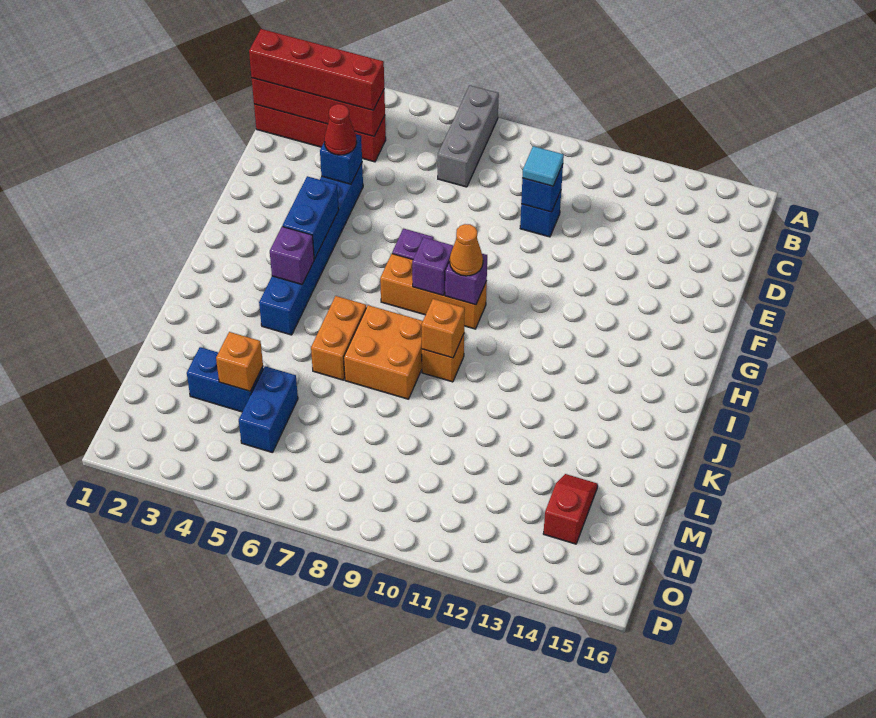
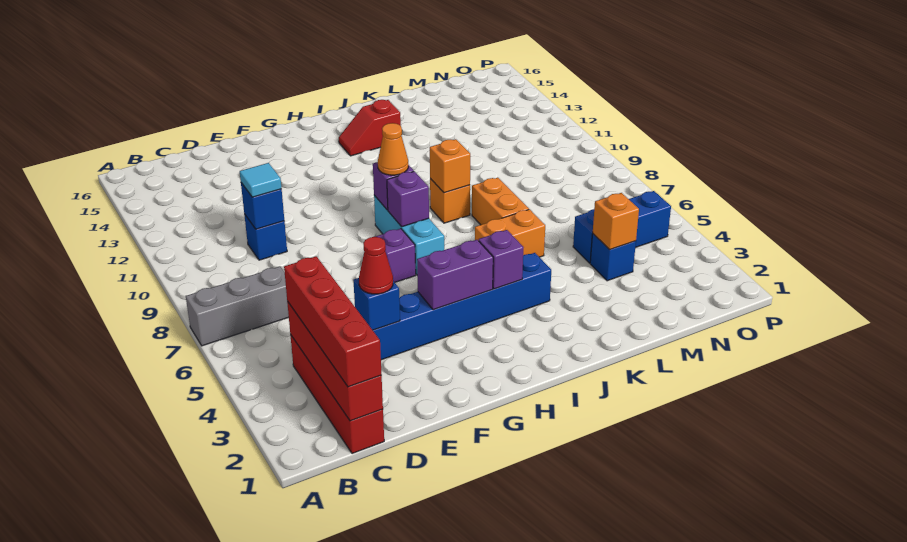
blue brick G4:H4 level 2 -> purple brick G4:H4 level 2
orange brick H7:H9 level 1 -> cyan brick H7:H9 level 1
orange brick J7:K8 level 1 -> orange brick K7:K8 level 1
blue brick M3:M4 level 1 -> blue brick M4 level 1
blue brick M5:N5 level 1 -> blue brick M5:O5 level 1
red slope M14:N14 level 1 top N -> red slope I14:J14 level 1 top J

